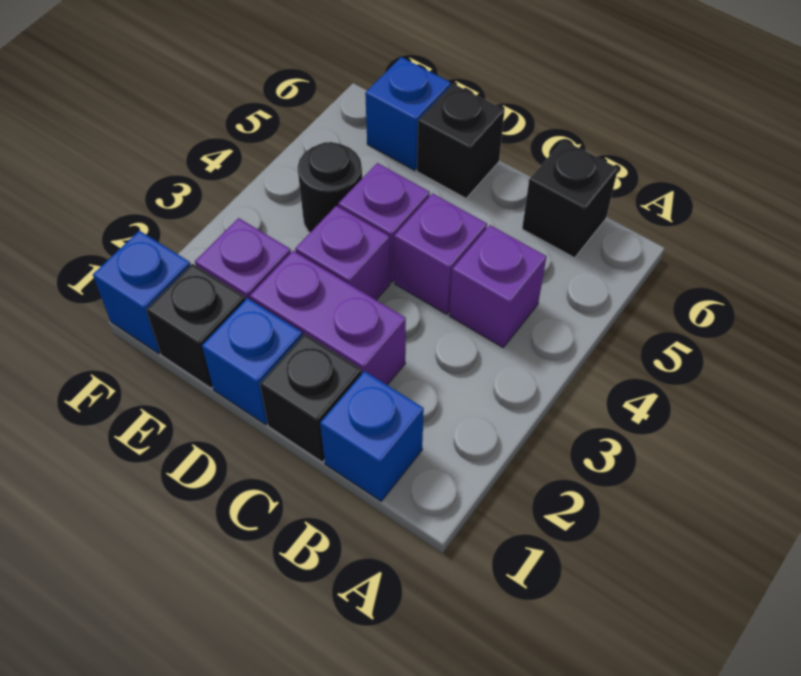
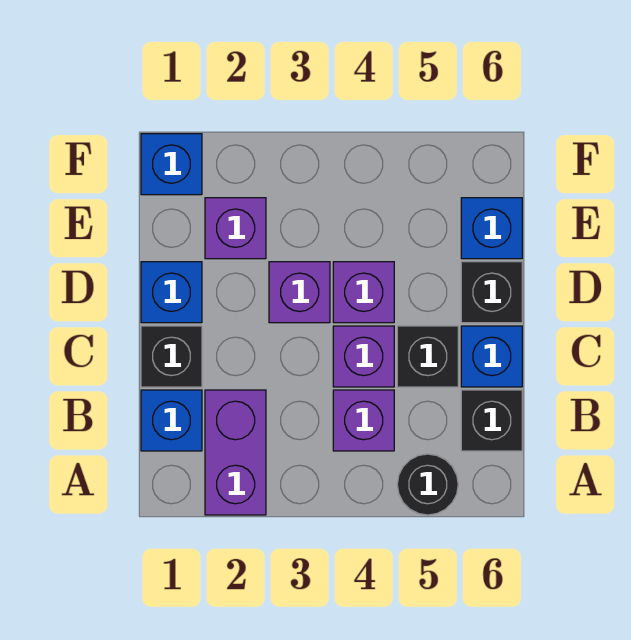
purple brick C2:D2 level 1 -> purple brick A2:B2 level 1
none -> blue brick C6 level 1
black brick E1 level 1 -> black brick C5 level 1
black round brick E4 level 1 -> black round brick A5 level 1

